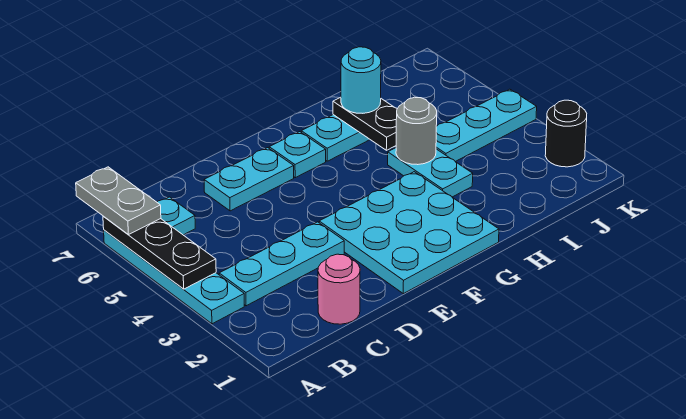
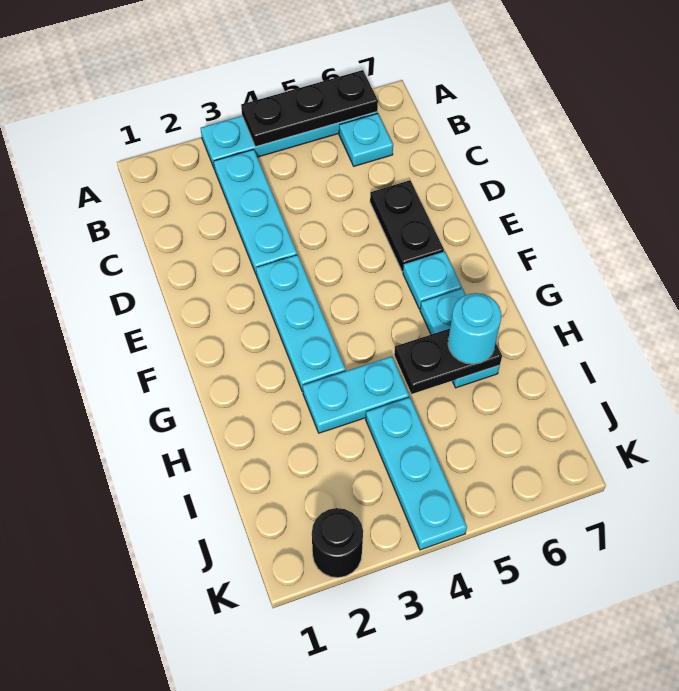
grey plate A6:A7 level 3 -> none
pink round brick C1 level 1 -> none
cyan plate D6:E6 level 1 -> black plate D6:E6 level 1
cyan plate E1:G3 level 1 -> cyan plate E3:G3 level 1
grey round brick H4 level 2 -> none

